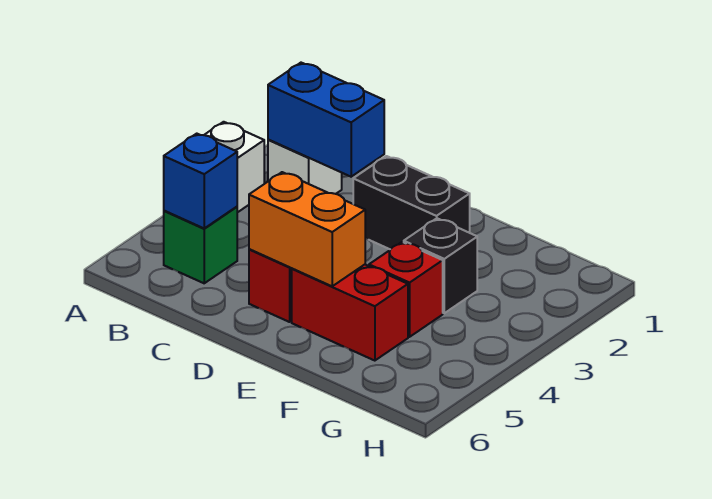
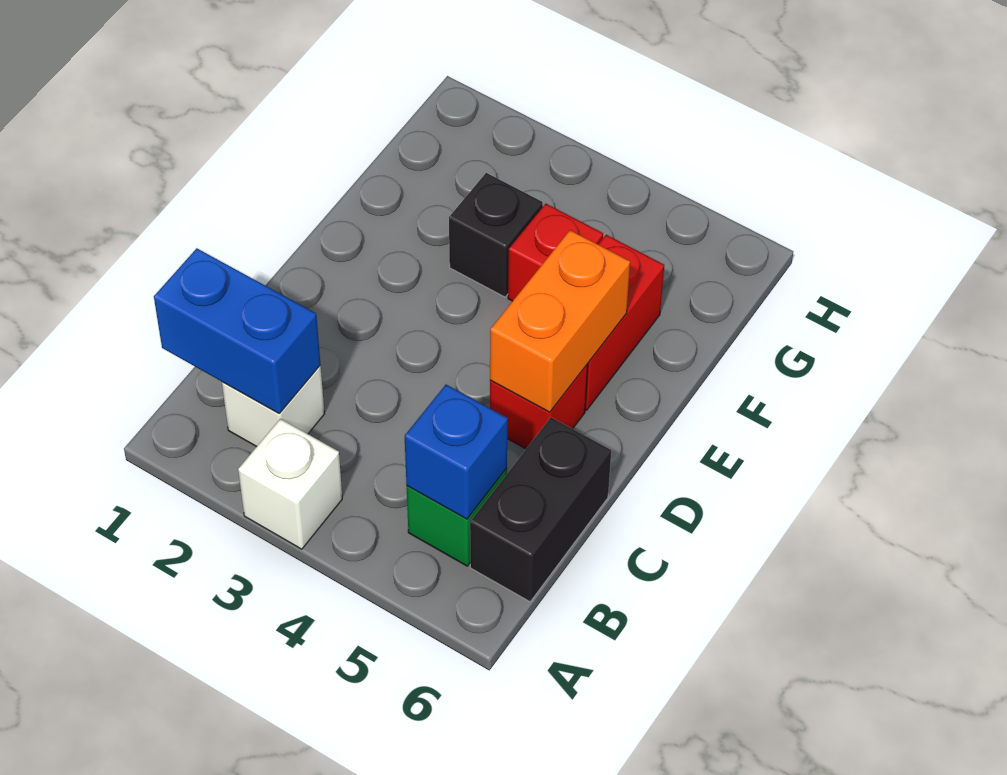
blue brick B2:C2 level 2 -> blue brick B1:B2 level 2
black brick D2:E2 level 1 -> black brick B6:C6 level 1

